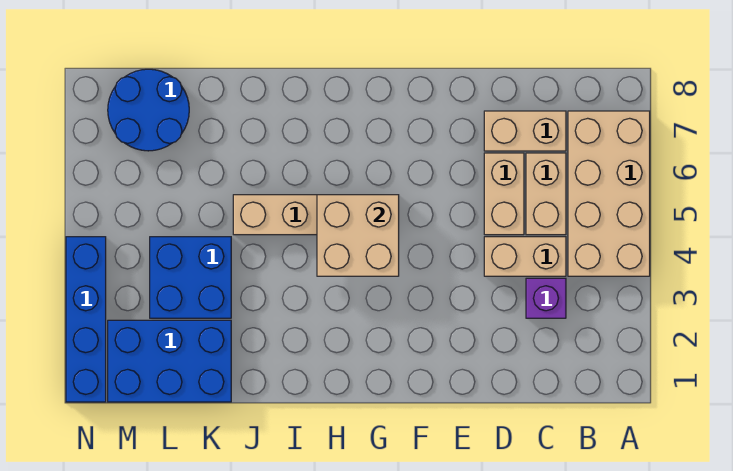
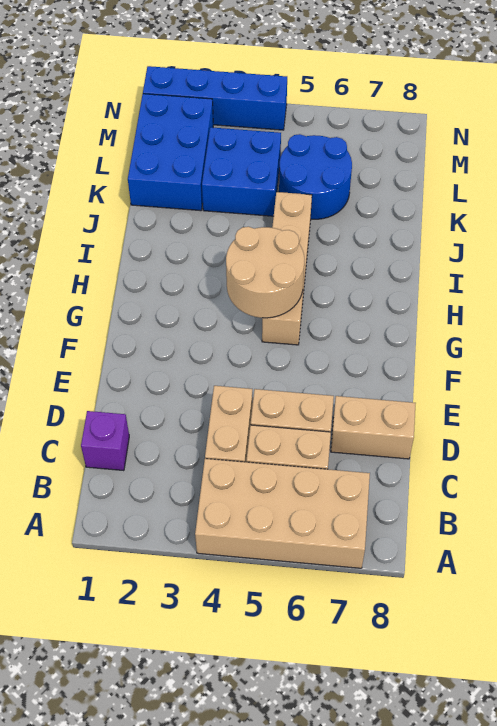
purple brick C3 level 1 -> purple brick C1 level 1
tan brick C7:D7 level 1 -> tan brick D7:D8 level 1
tan brick G4:H5 level 2 -> tan round brick G4:H5 level 2
blue round brick L7:M8 level 1 -> blue round brick K5:L6 level 1

